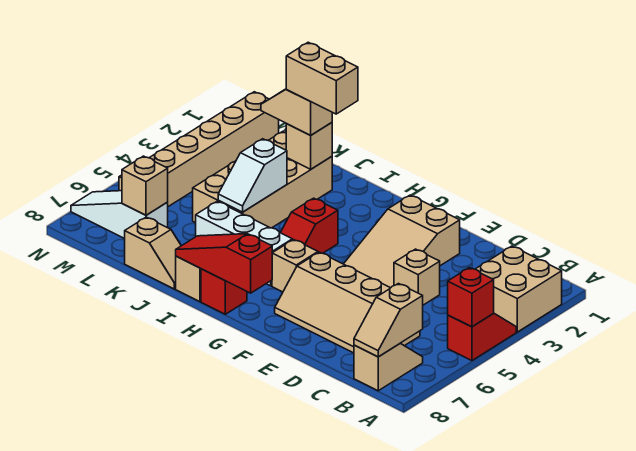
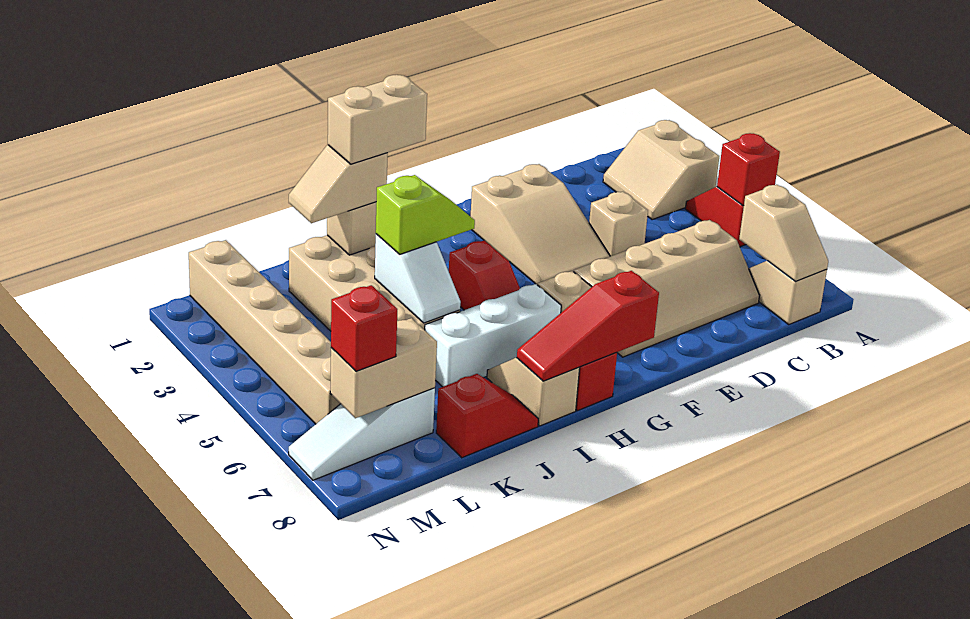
tan brick A2:B3 level 1 -> tan slope A2:B3 level 1 top A
none -> lime slope I4:J4 level 3 top J
tan slope J8:K8 level 1 top K -> red slope J8:K8 level 1 top K
tan brick L7 level 2 -> tan brick L7:M7 level 2
none -> red brick M7 level 3

